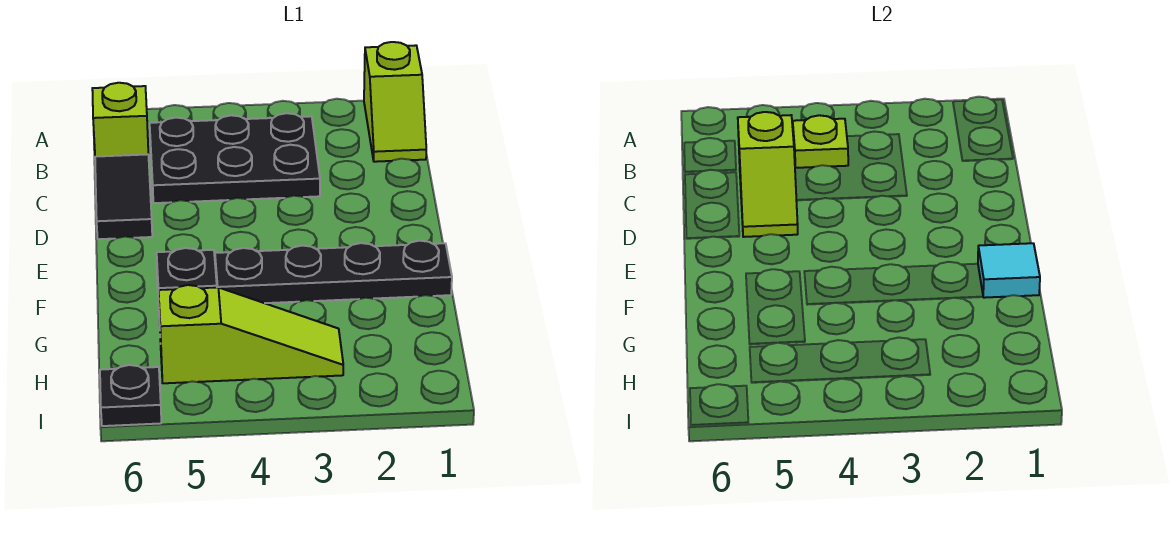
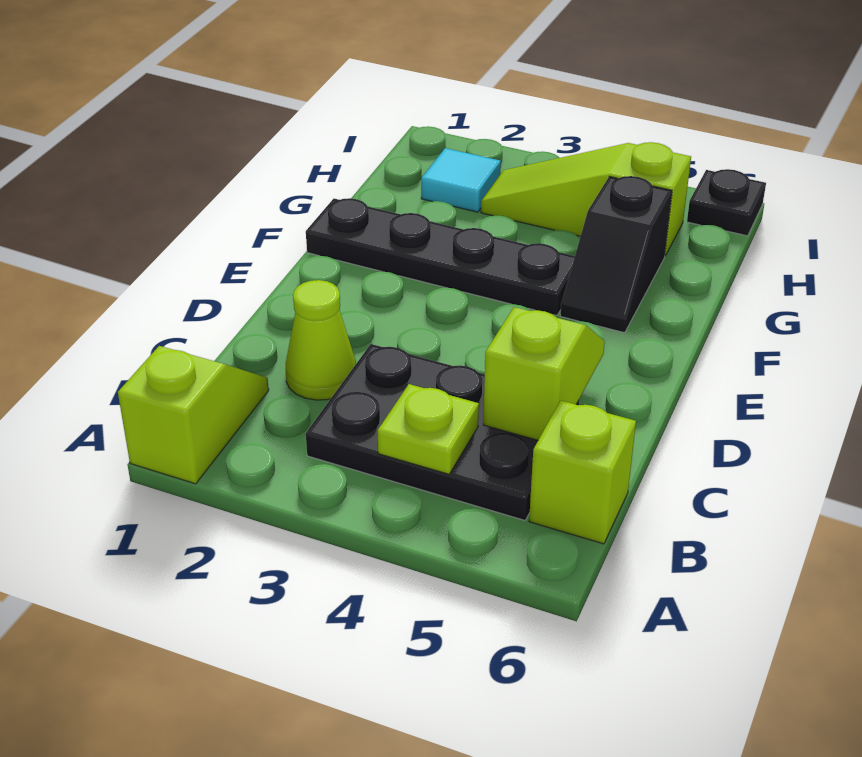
none -> lime cone C2 level 1
black tile C6:D6 level 1 -> none
cyan tile F1 level 2 -> cyan tile H2 level 1

